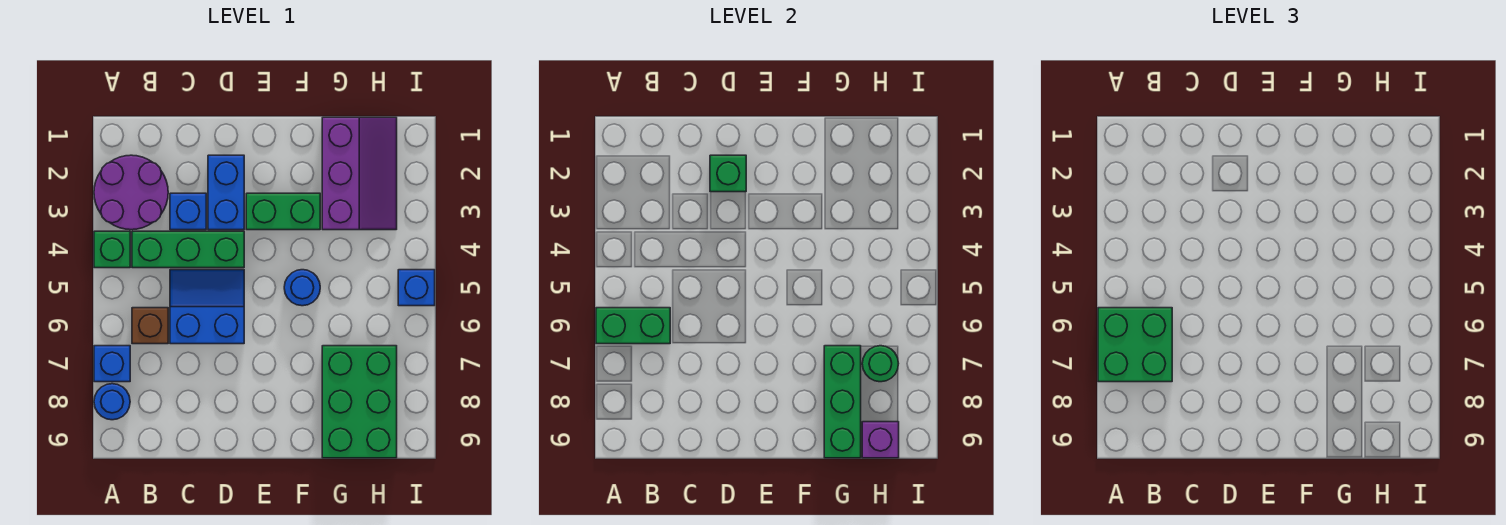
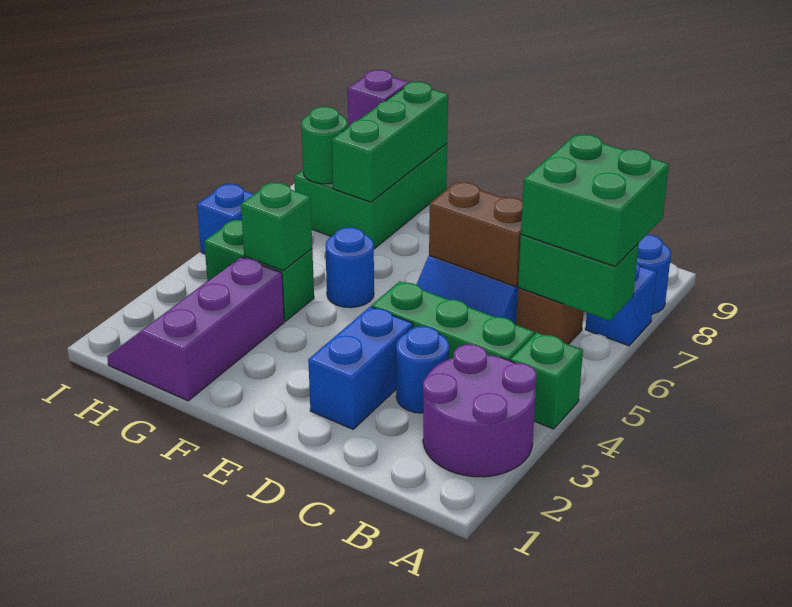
blue brick C3 level 1 -> blue round brick C3 level 1
none -> brown brick C6:D6 level 2
green brick D2 level 2 -> green brick G4 level 2
green brick E3:F3 level 1 -> green brick G4:H4 level 1

